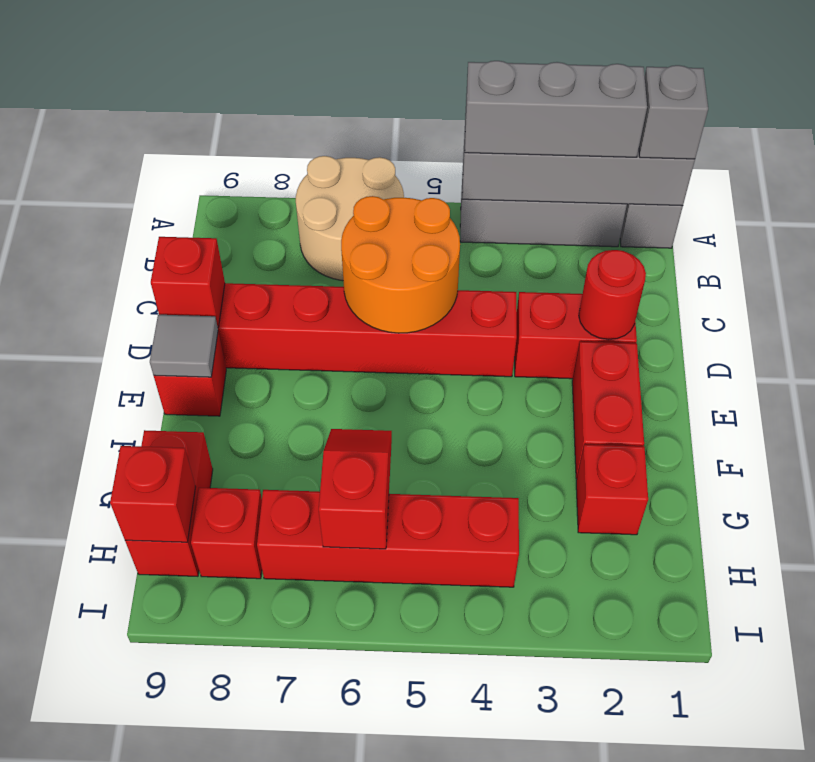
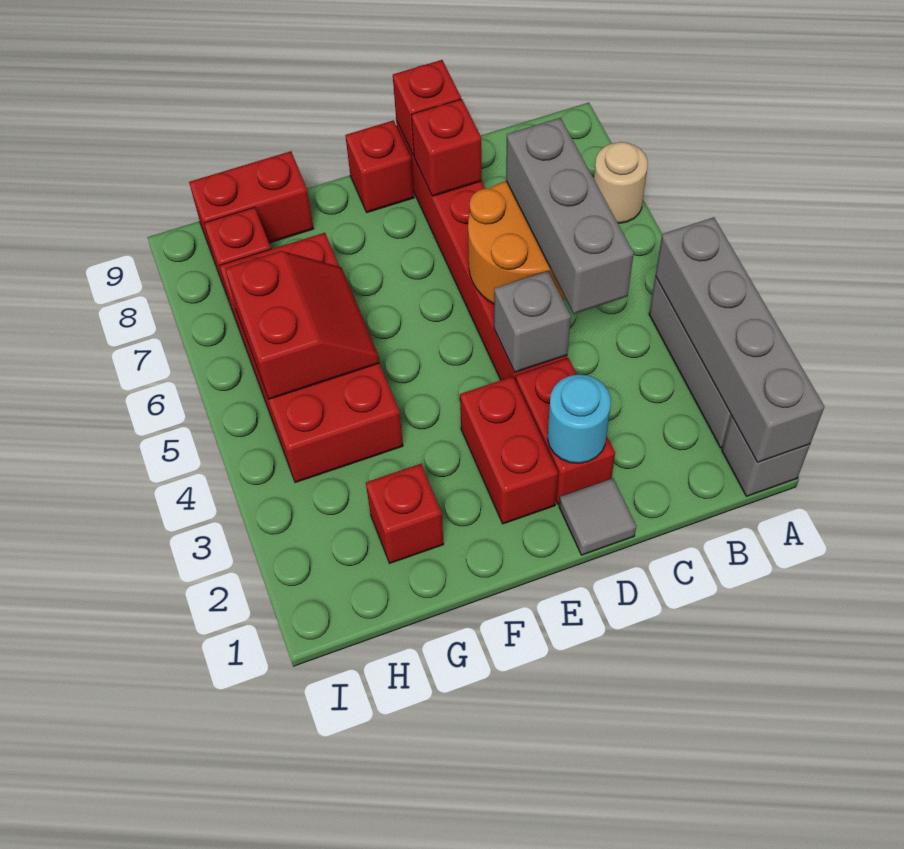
grey brick A1 level 3 -> grey brick D4 level 2
grey brick A2:A4 level 3 -> grey brick C4:C6 level 3
tan round brick A6:B7 level 1 -> tan round brick A7 level 1
red round brick D2 level 2 -> cyan round brick D2 level 2
red brick E2:F2 level 1 -> red brick E2:E3 level 1
grey tile E9 level 2 -> grey tile D1 level 1
red slope G6:H6 level 2 top H -> red slope G5:H6 level 2 top H
red brick H4:H7 level 1 -> red brick G4:H7 level 1
red brick H9 level 2 -> red brick D8 level 2

